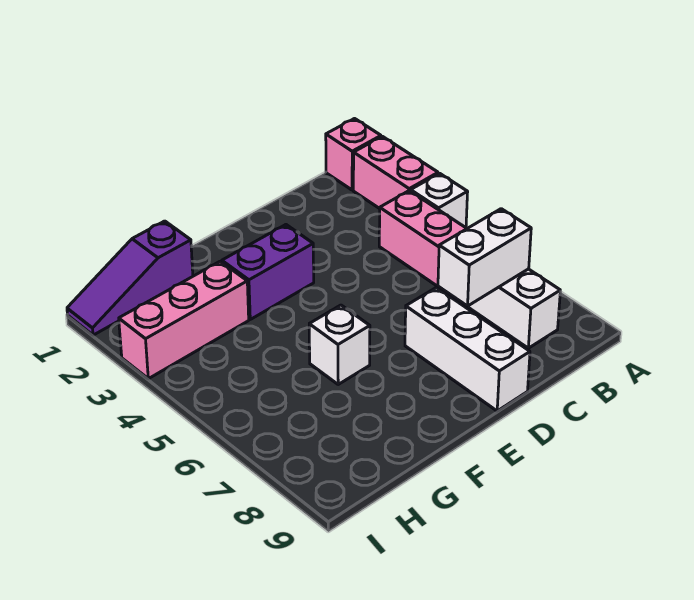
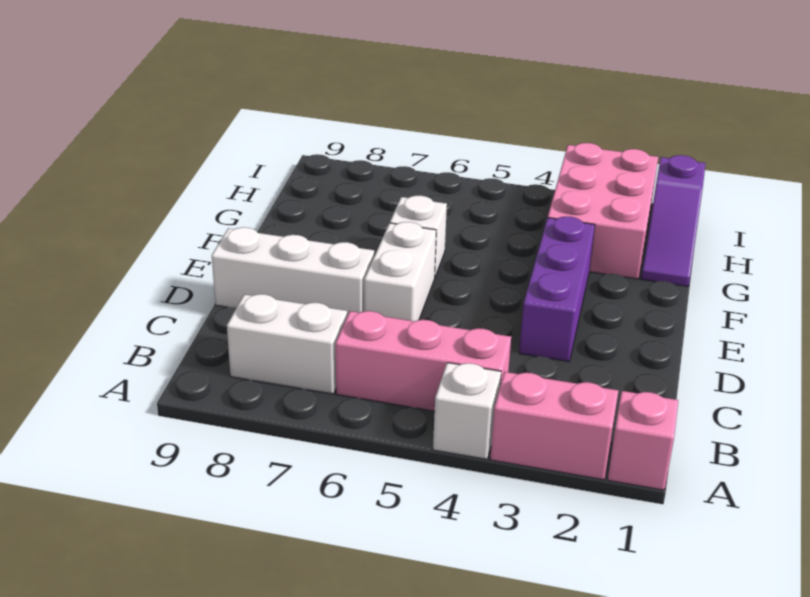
white brick B7:C7 level 2 -> white brick D6:E6 level 1
purple brick E3:F3 level 1 -> purple brick D3:F3 level 1
purple slope G1:I1 level 1 top G -> purple slope G1:I1 level 1 top I
pink brick G3:I3 level 1 -> pink brick G2:I3 level 1

